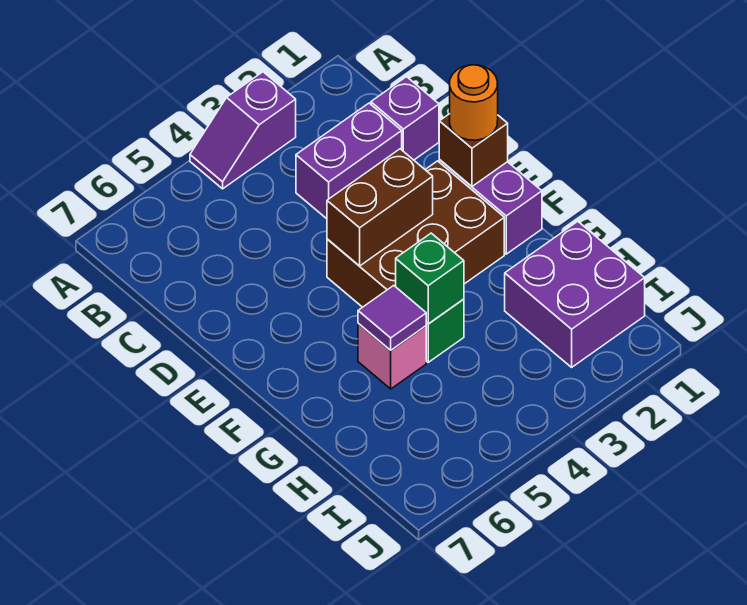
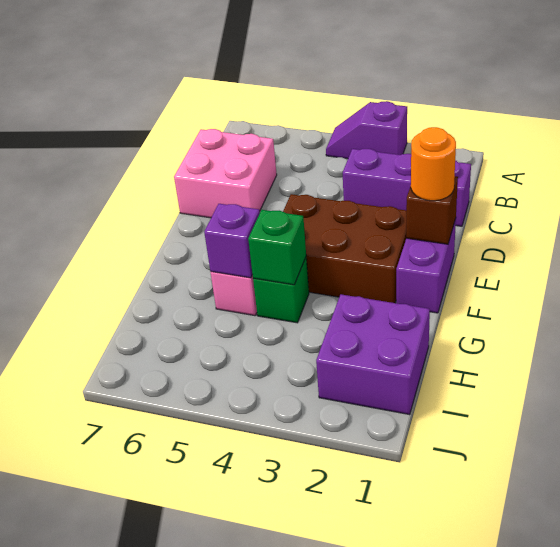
none -> pink brick C6:D7 level 1
brown brick E3:E4 level 2 -> none
purple tile G5 level 2 -> purple brick G5 level 2

